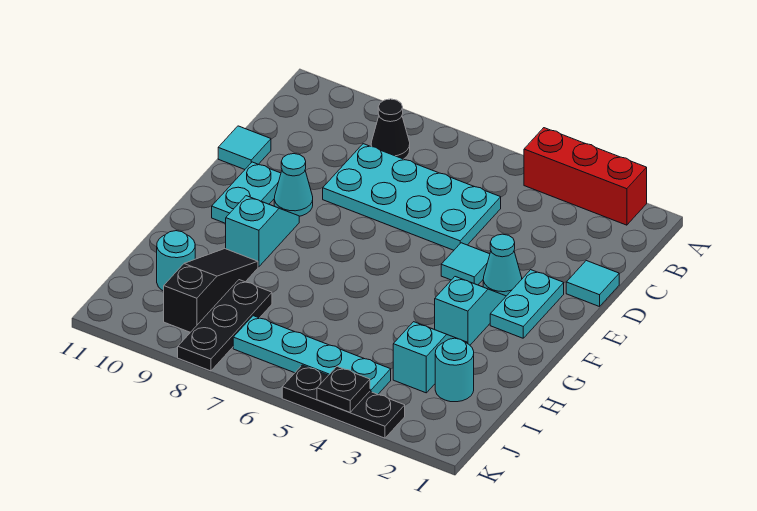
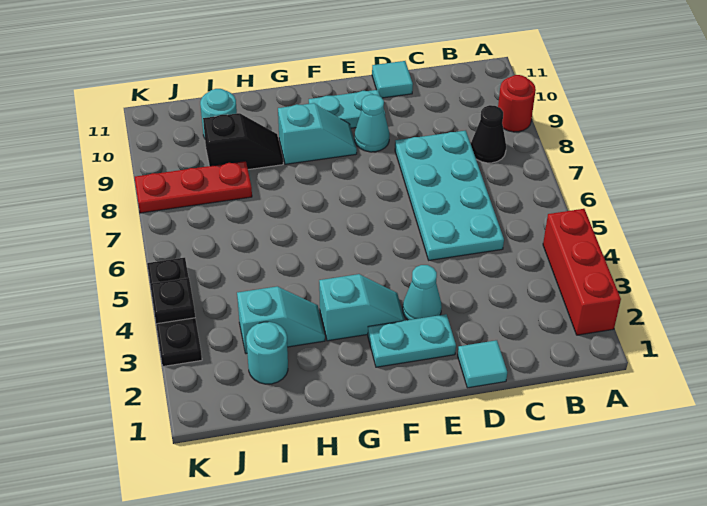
none -> red round brick A9 level 1
cyan tile E4 level 1 -> none
black slope H9:J9 level 1 top J -> black slope H9:I9 level 1 top I
black plate I8:K8 level 1 -> red plate I8:K8 level 1
cyan plate J4:J7 level 1 -> none

